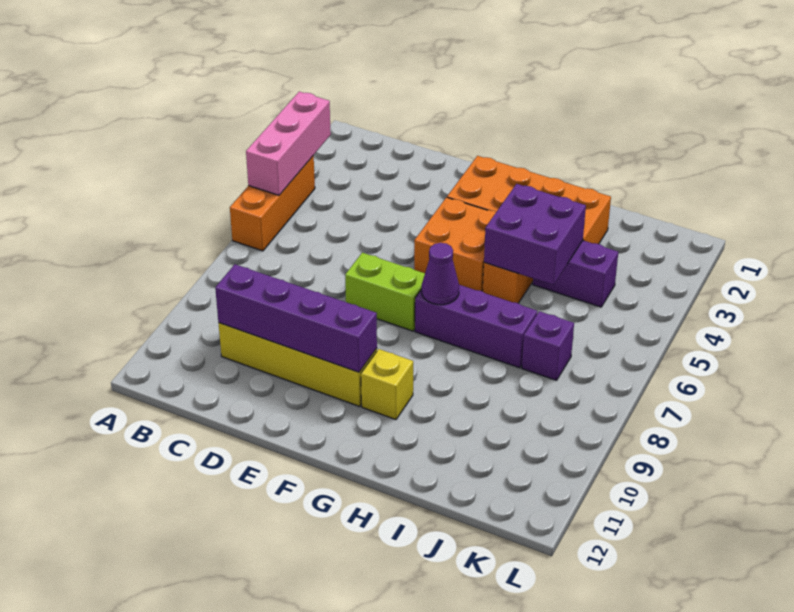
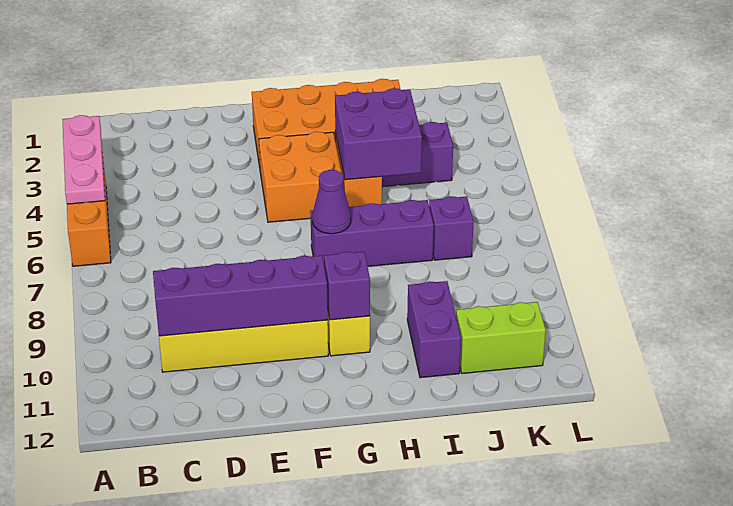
pink brick A3:A5 level 2 -> pink plate A3:A5 level 2
lime brick E7:F7 level 1 -> lime brick J11:K11 level 1
none -> purple brick G10 level 2
none -> purple brick I10:I11 level 1

